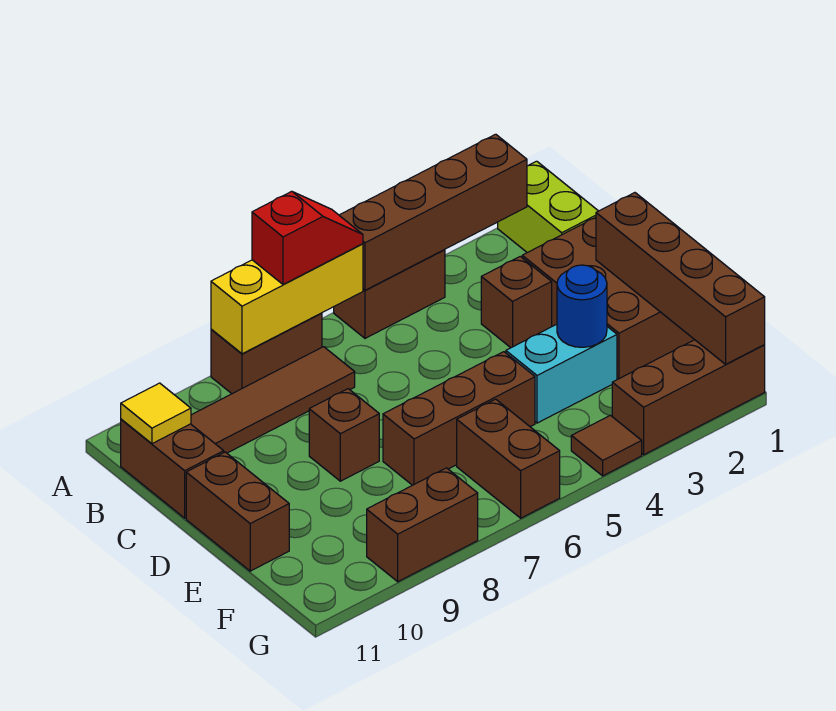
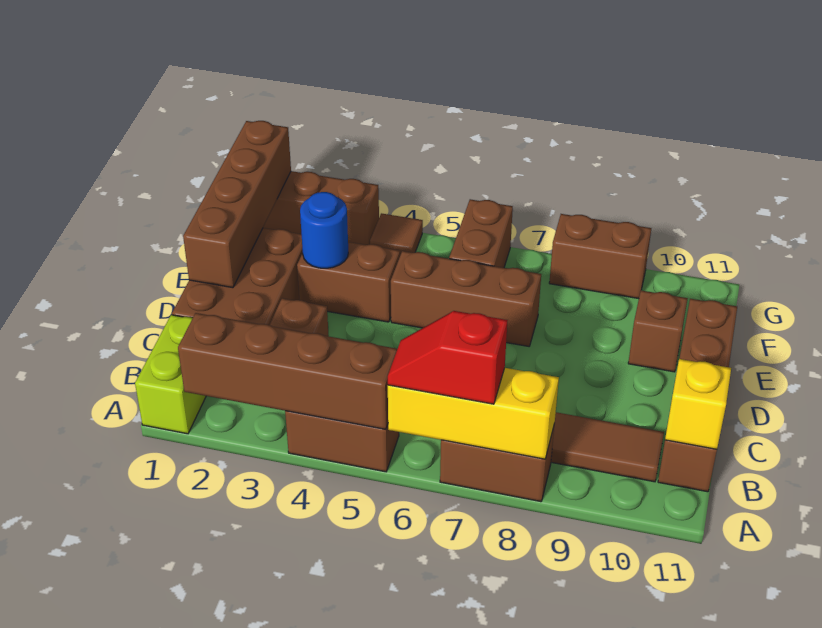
yellow tile B11 level 2 -> yellow brick B11 level 2
brown brick D8 level 1 -> brown brick E10 level 1
cyan brick E3:E4 level 1 -> brown brick E3:E4 level 1

